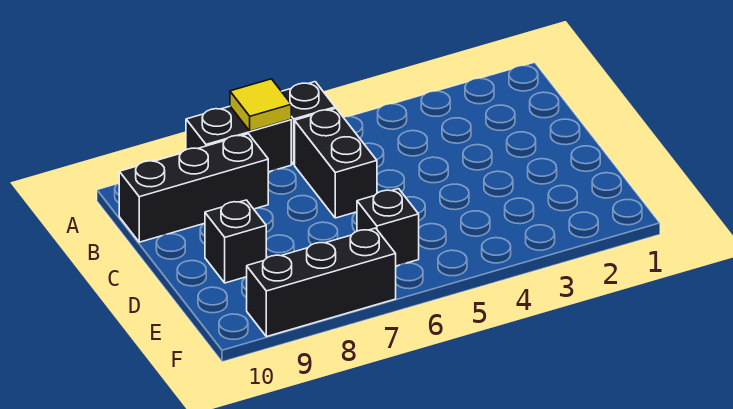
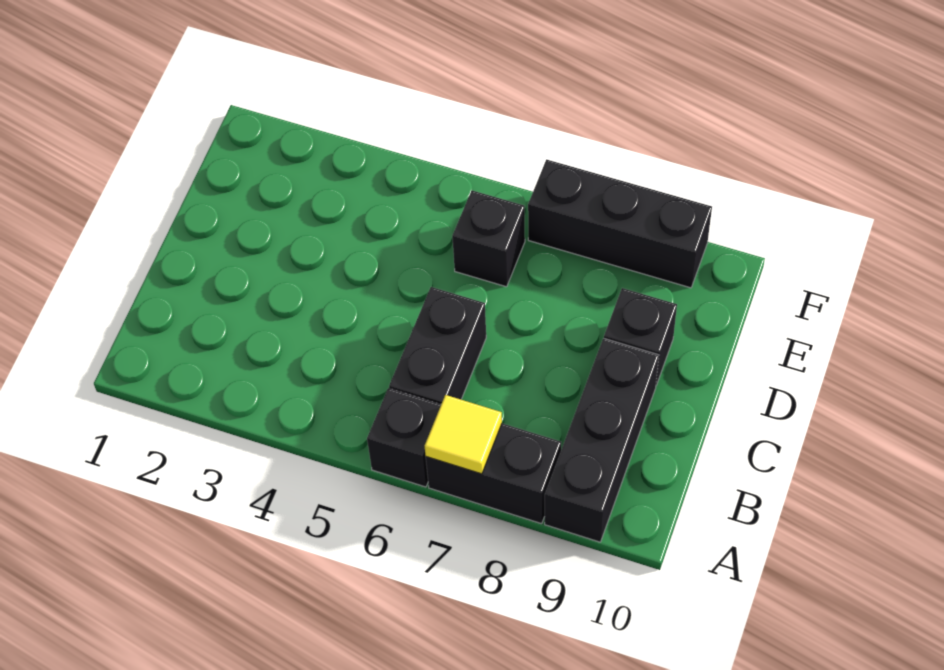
black brick B8:B10 level 1 -> black brick A9:C9 level 1

